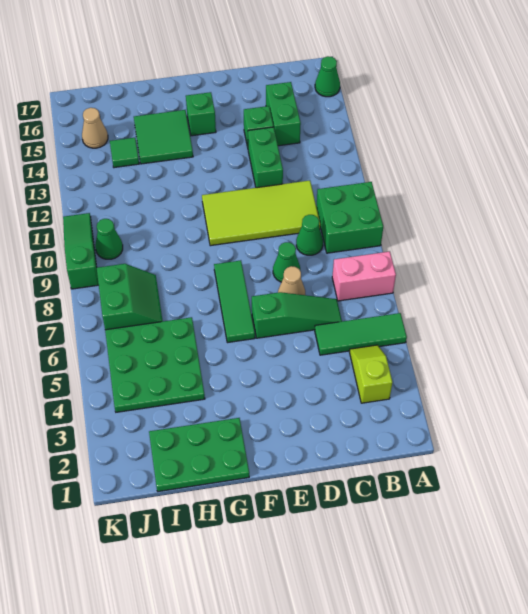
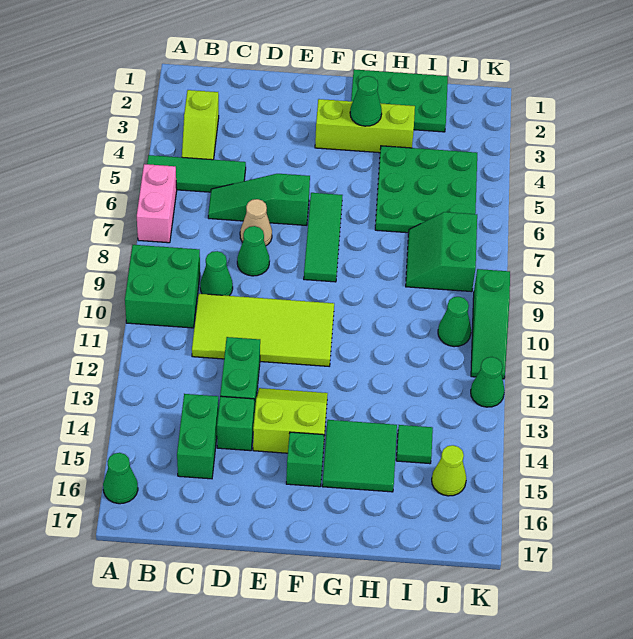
pink brick A7:B7 level 1 -> pink brick A6:A7 level 1
none -> lime slope E13:F14 level 1 top 14
none -> lime brick F3:H3 level 1
none -> green cone G3 level 2
tan cone J15 level 1 -> lime cone J15 level 1
none -> green cone K12 level 1

